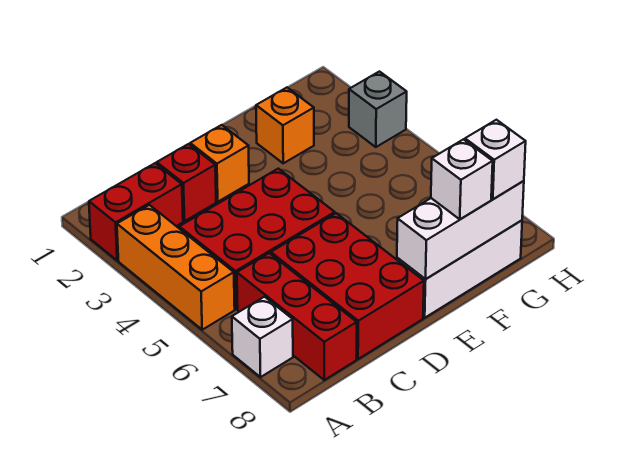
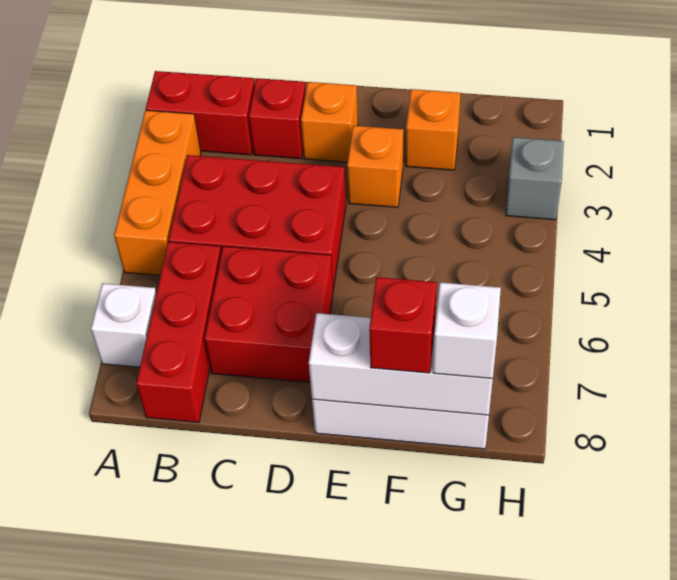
red brick C6:D8 level 1 -> red brick C6:D7 level 1
none -> orange brick E3 level 1
white brick F8 level 3 -> red brick F8 level 3

